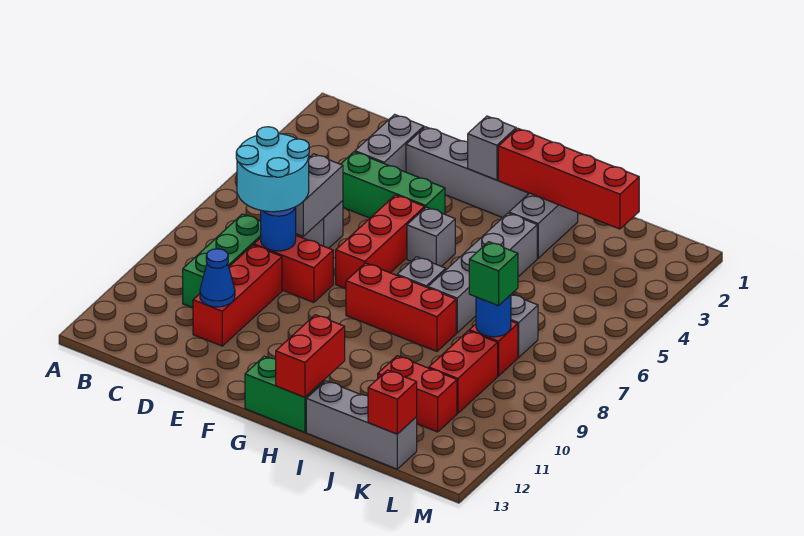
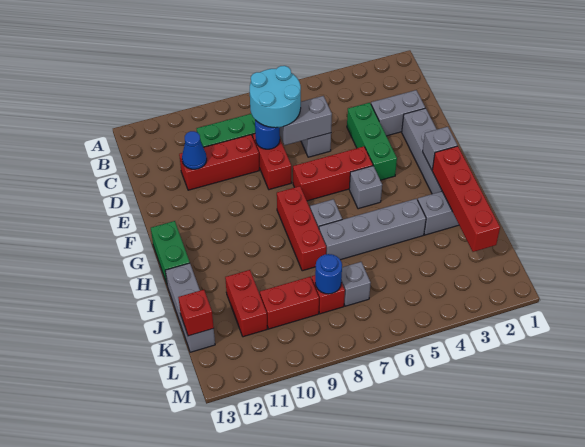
red brick H12:H13 level 2 -> none
green brick K8 level 3 -> none

